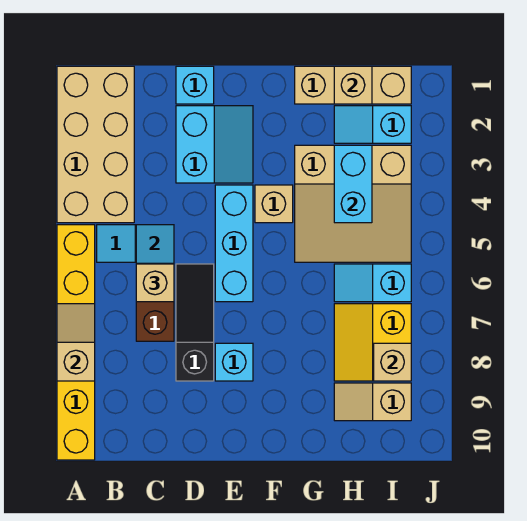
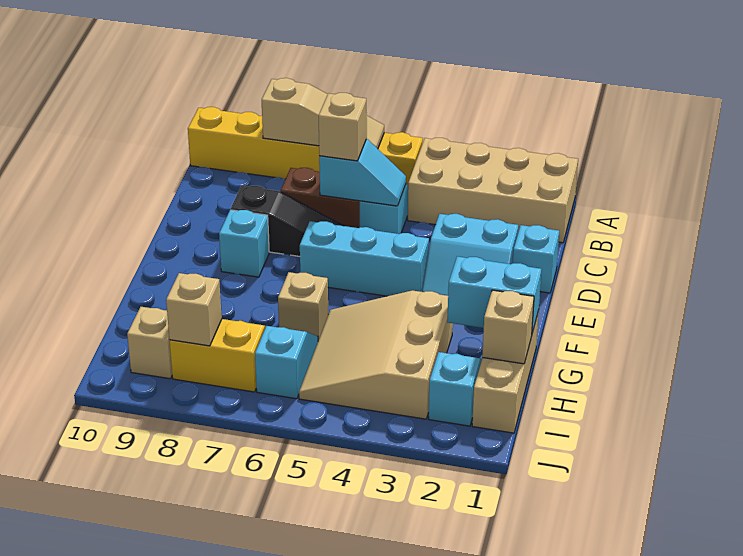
tan slope A7:A8 level 2 top 8 -> tan slope A6:A8 level 2 top 8
tan brick F4 level 1 -> tan brick G6 level 1
cyan brick H3:H4 level 2 -> cyan brick G1:G2 level 2

